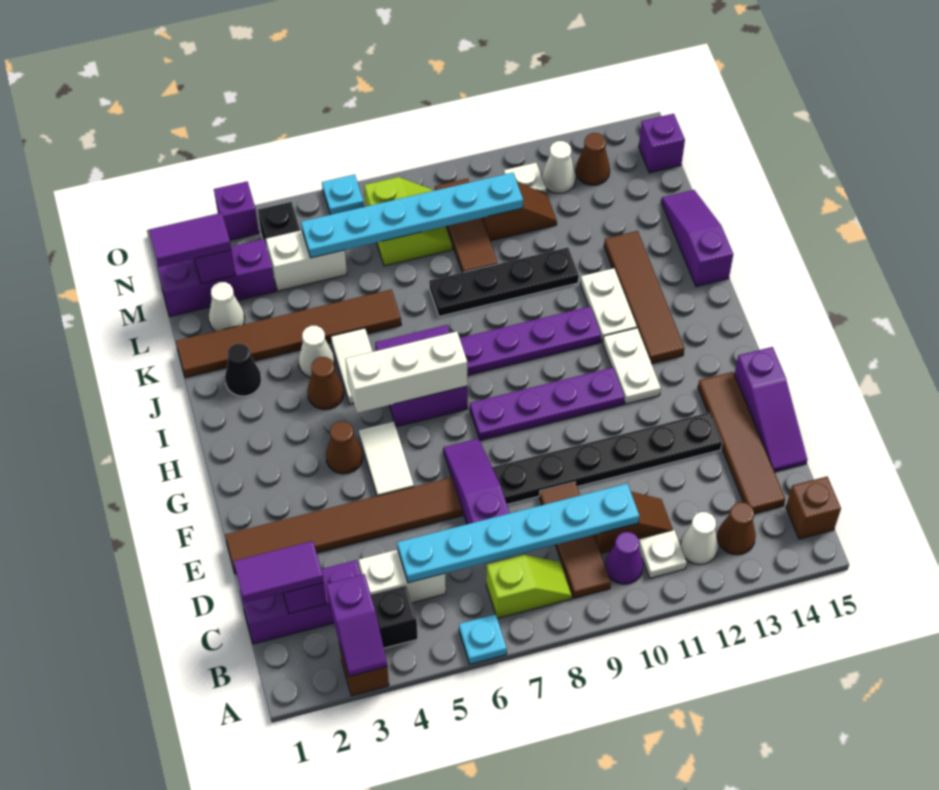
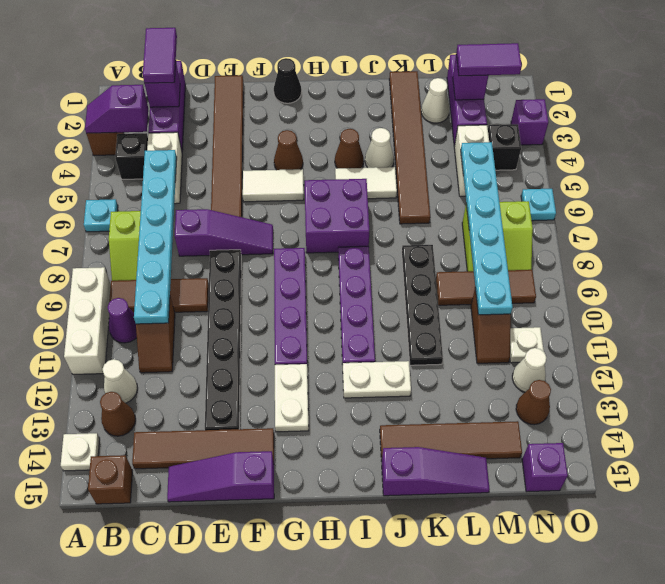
white plate B11 level 1 -> white plate A14 level 1
white plate G12:H12 level 1 -> white plate G12:G13 level 1
white brick H5:H7 level 2 -> white brick A9:A11 level 1
brown tile H13:K13 level 1 -> brown tile J14:M14 level 1
black cone J2 level 1 -> black cone G1 level 1
purple tile M1:M2 level 3 -> purple tile M2:N2 level 3

